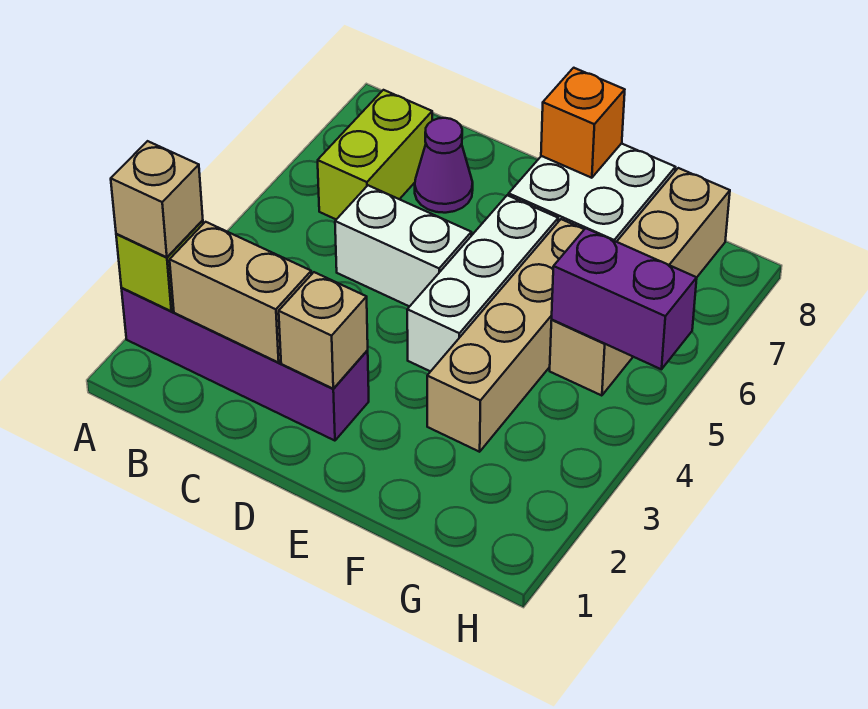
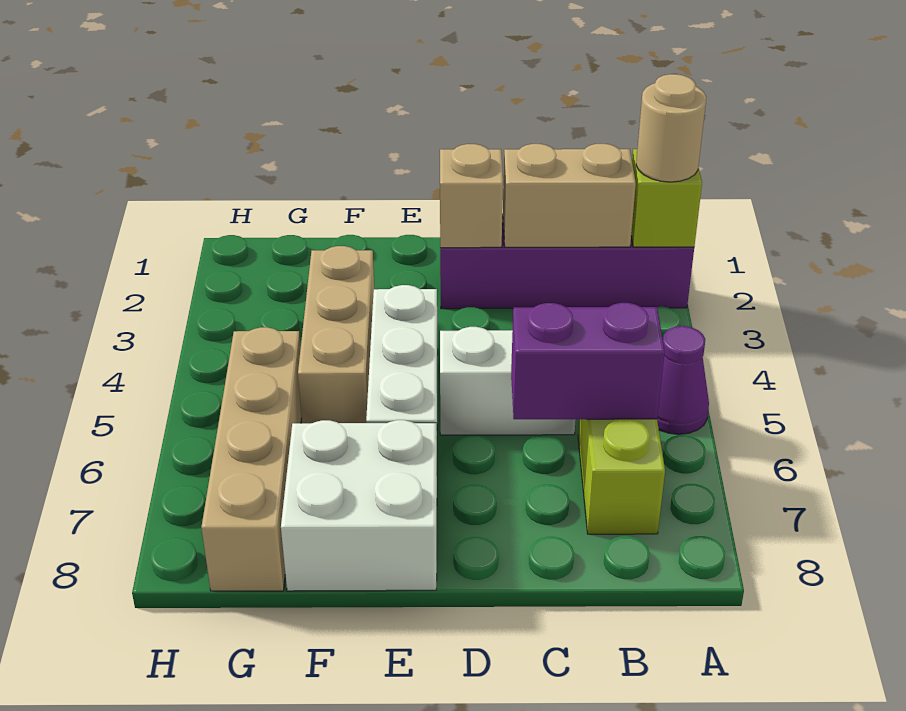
tan brick A2 level 3 -> tan round brick A2 level 3
purple cone C7 level 1 -> purple cone A5 level 1
orange brick E8 level 2 -> none
tan brick F3:F6 level 1 -> tan brick F3:F5 level 1
purple brick G5:H5 level 2 -> purple brick B6:C6 level 2

